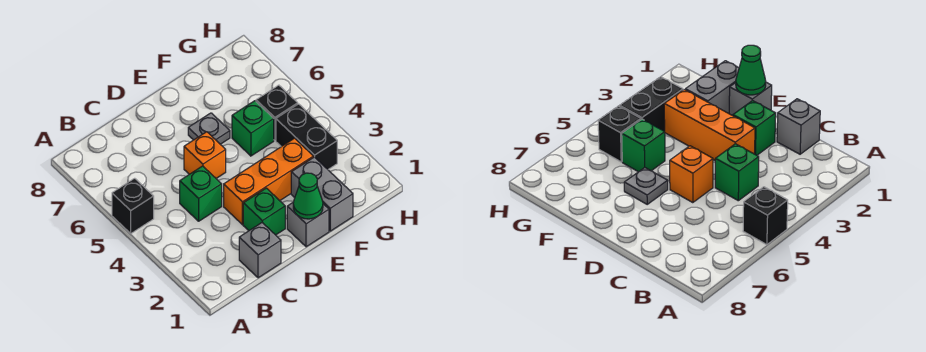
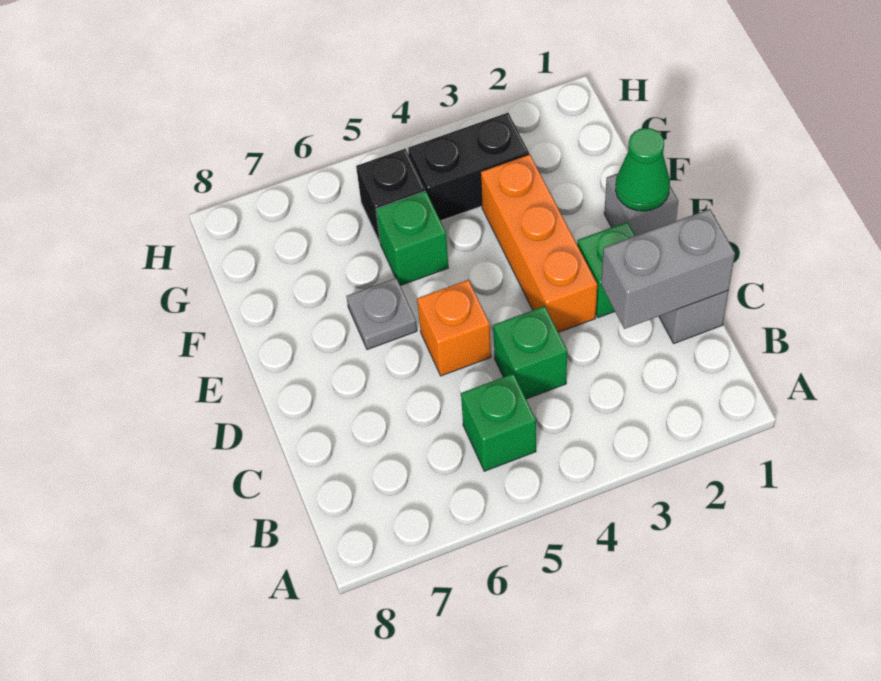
black brick A5 level 1 -> none
none -> green brick B5 level 1
grey brick F1:F2 level 1 -> grey brick C1:C2 level 2

